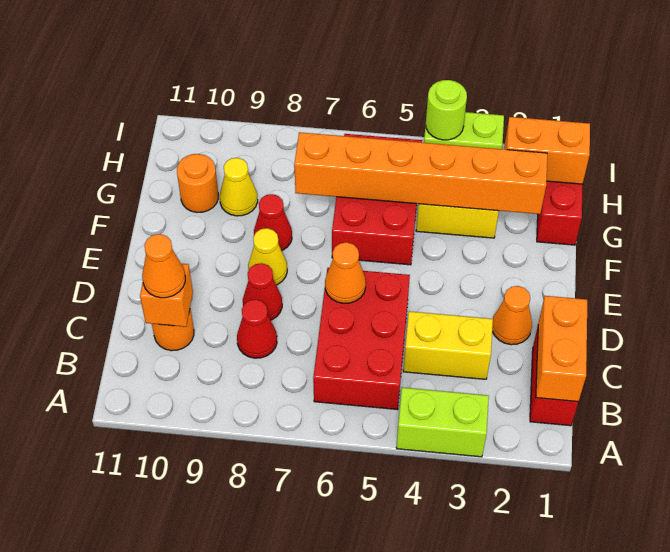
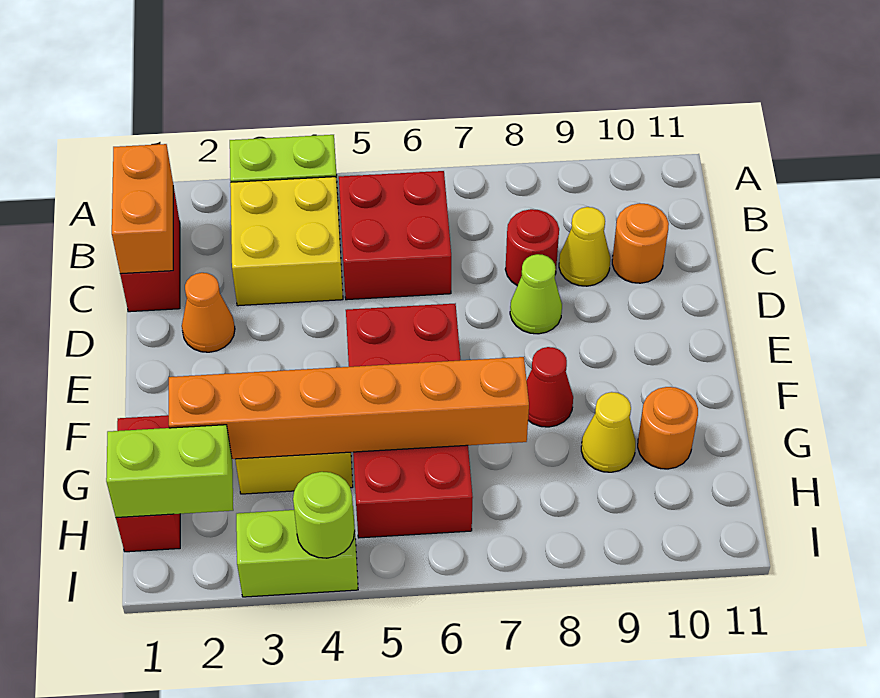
red brick B5:D6 level 1 -> red brick B5:C6 level 1
yellow brick C3:C4 level 1 -> yellow brick B3:C4 level 1
red cone C8 level 1 -> red round brick C8 level 1
orange brick C10 level 2 -> none
orange cone C10 level 3 -> none
orange cone D6 level 2 -> none
red cone D8 level 1 -> lime cone D8 level 1
yellow cone E8 level 1 -> yellow cone C9 level 1
red brick F5:H6 level 1 -> red brick E5:H6 level 1
orange brick H1:H2 level 2 -> lime brick H1:H2 level 2

